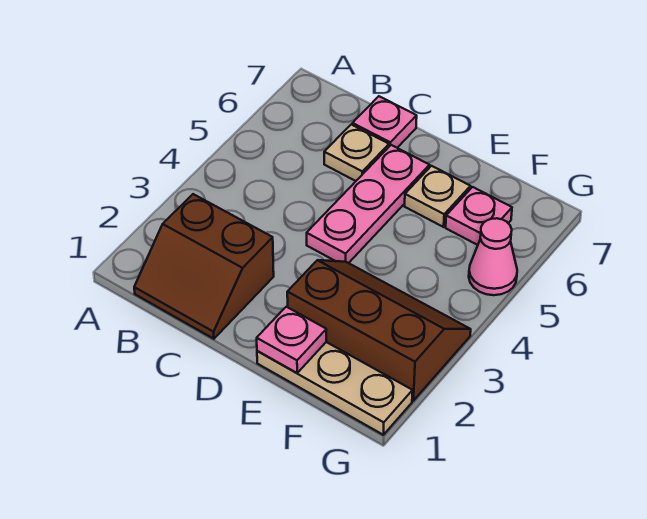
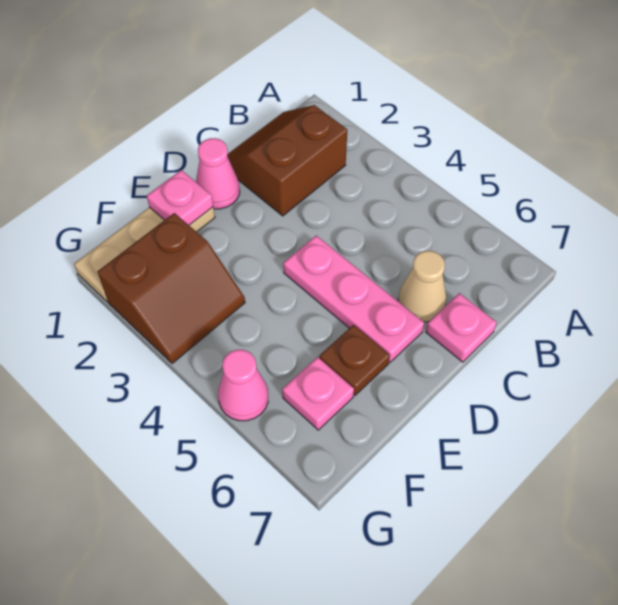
tan plate C6 level 1 -> tan cone C6 level 1
none -> pink cone D1 level 1
brown slope E2:G3 level 1 top 2 -> brown slope F2:G3 level 1 top 2
tan plate E6 level 1 -> brown plate E6 level 1

